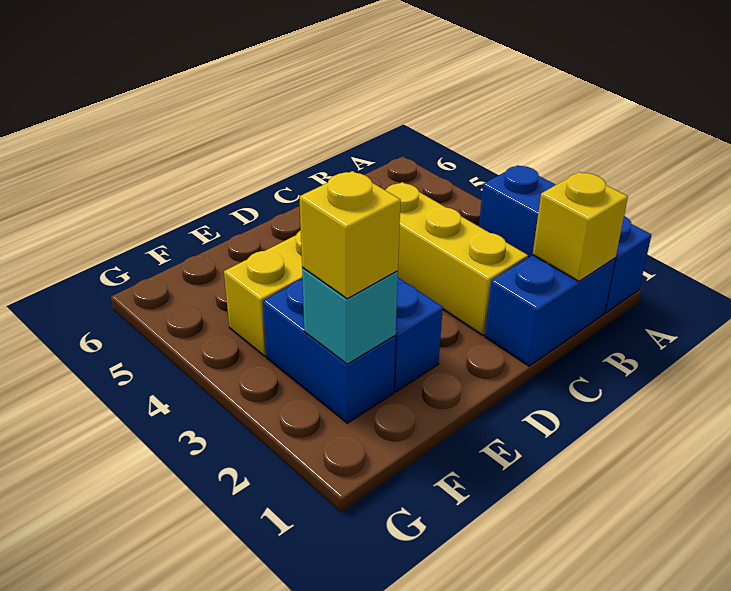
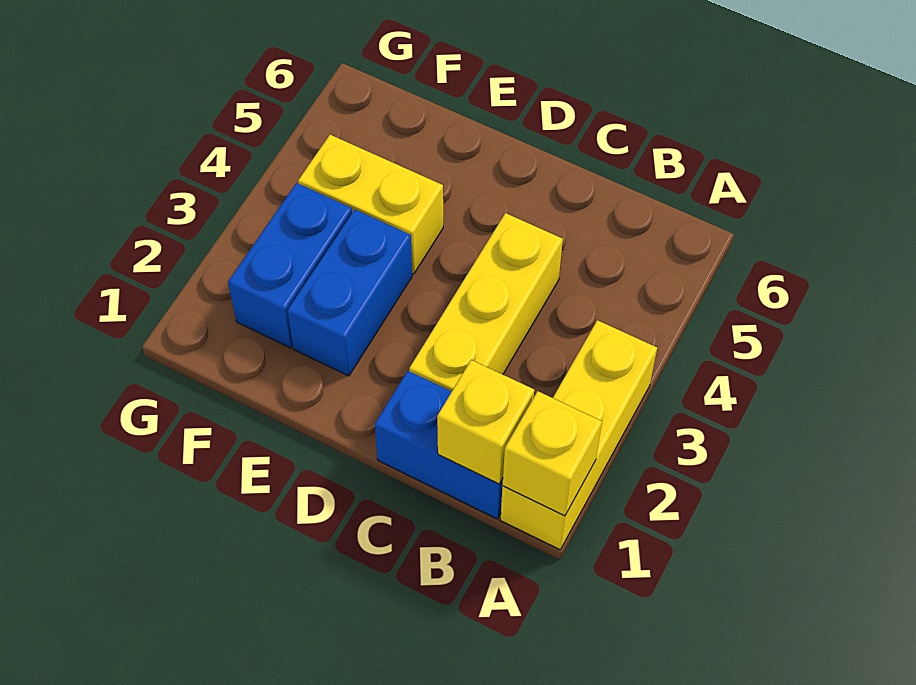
blue brick A1:A3 level 1 -> yellow brick A1:A3 level 1
cyan brick F2 level 2 -> none
yellow brick F2 level 3 -> yellow brick A1 level 2

